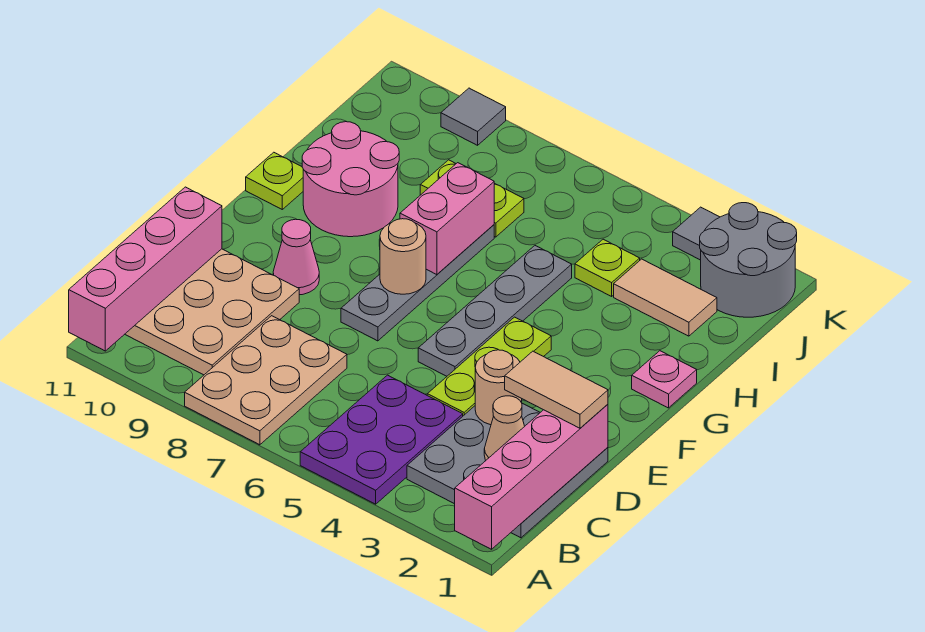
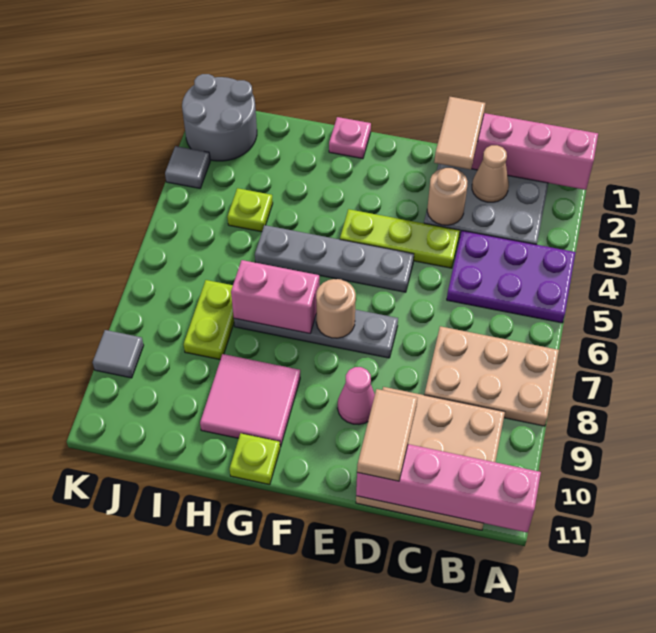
pink round brick G9:H10 level 1 -> pink tile G9:H10 level 1
tan tile I2:I3 level 1 -> tan tile D10:D11 level 3

